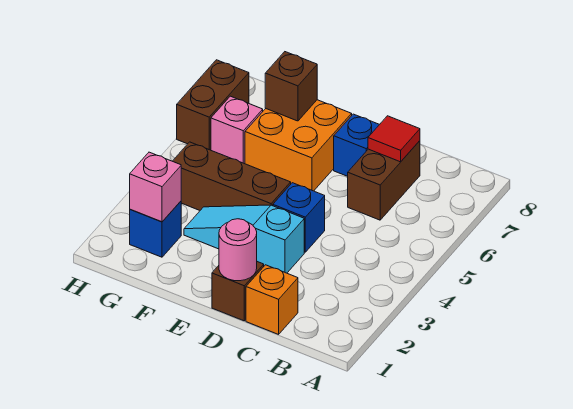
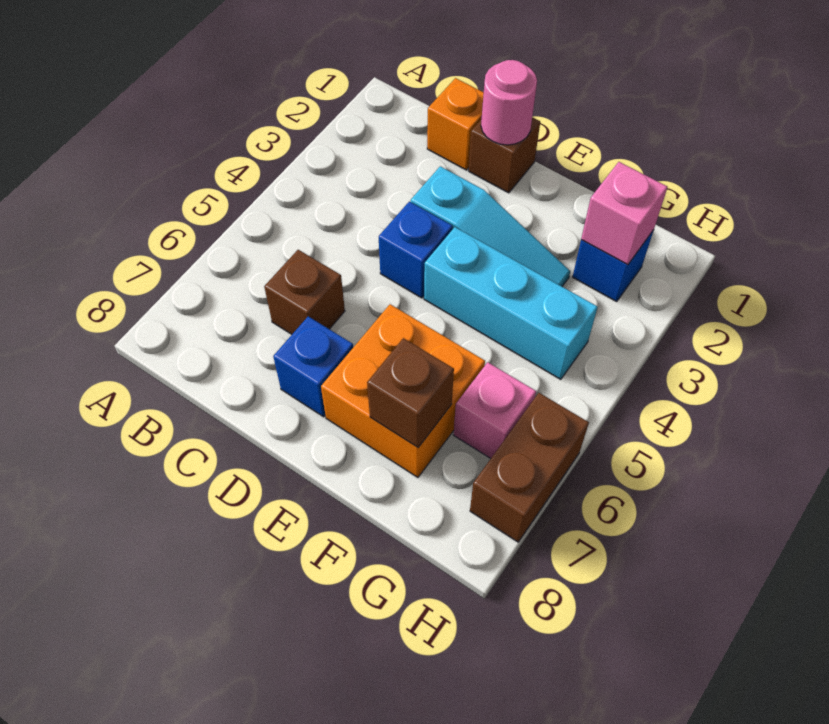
brown brick C6:C7 level 1 -> brown brick C6 level 1
red tile C7 level 2 -> none
brown brick E4:G4 level 1 -> cyan brick E4:G4 level 1

